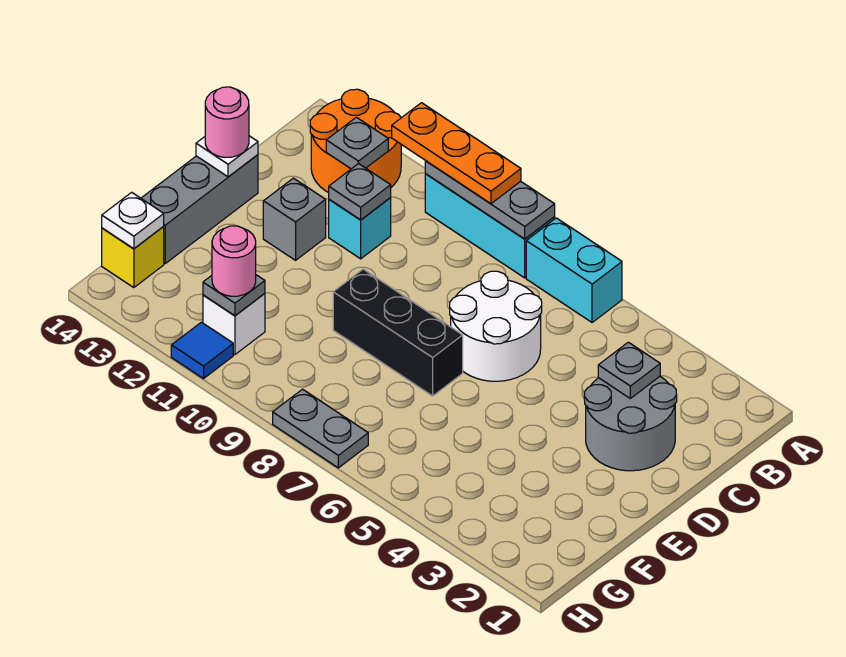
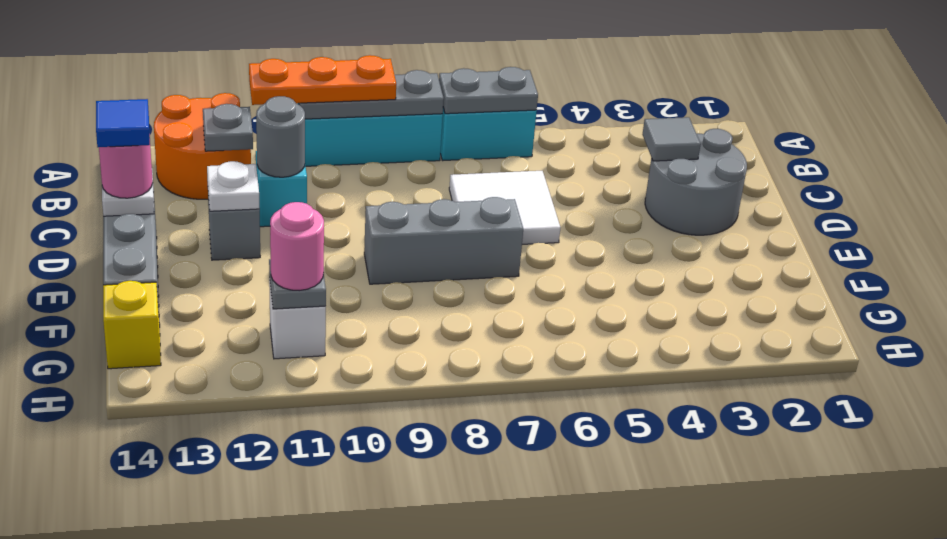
grey plate C3 level 2 -> grey tile C3 level 2
white round brick C6:D7 level 1 -> white tile C6:D7 level 1
grey plate C11 level 2 -> grey round brick C11 level 2
black brick E7:E9 level 1 -> grey brick E7:E9 level 1
white plate G14 level 2 -> white plate D12 level 2
grey plate H7:H8 level 1 -> grey plate A6:A7 level 2
blue tile H11 level 1 -> blue tile D14 level 4

